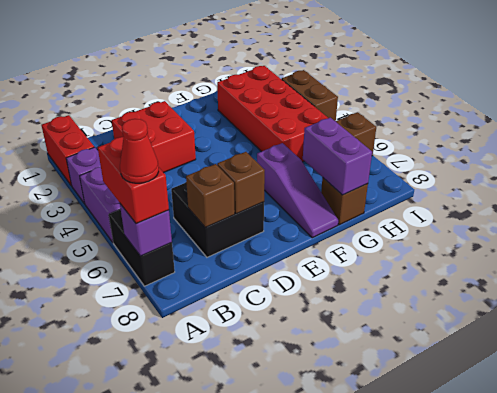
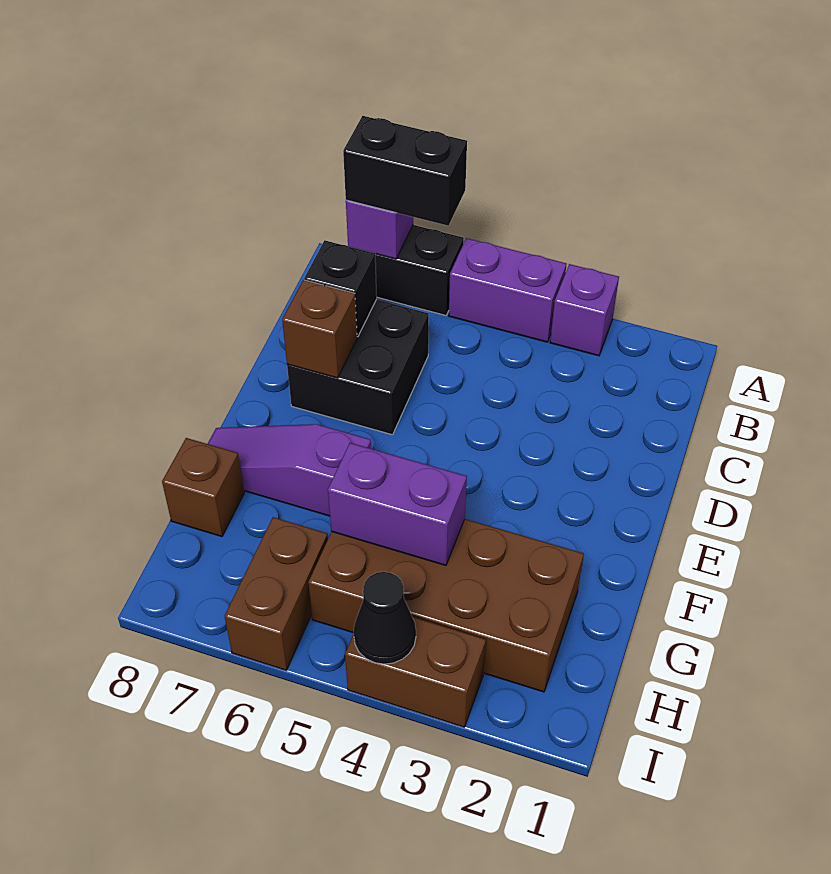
red brick A1:A2 level 1 -> none
red brick A6:A7 level 3 -> black brick A6:A7 level 3
red cone A7 level 4 -> none
red brick C2:D3 level 1 -> none
brown brick C7 level 2 -> black brick C7 level 2
red brick G2:H5 level 1 -> brown brick G2:H5 level 1
purple brick G7:G8 level 2 -> purple brick G4:G5 level 2
none -> black cone I4 level 2

